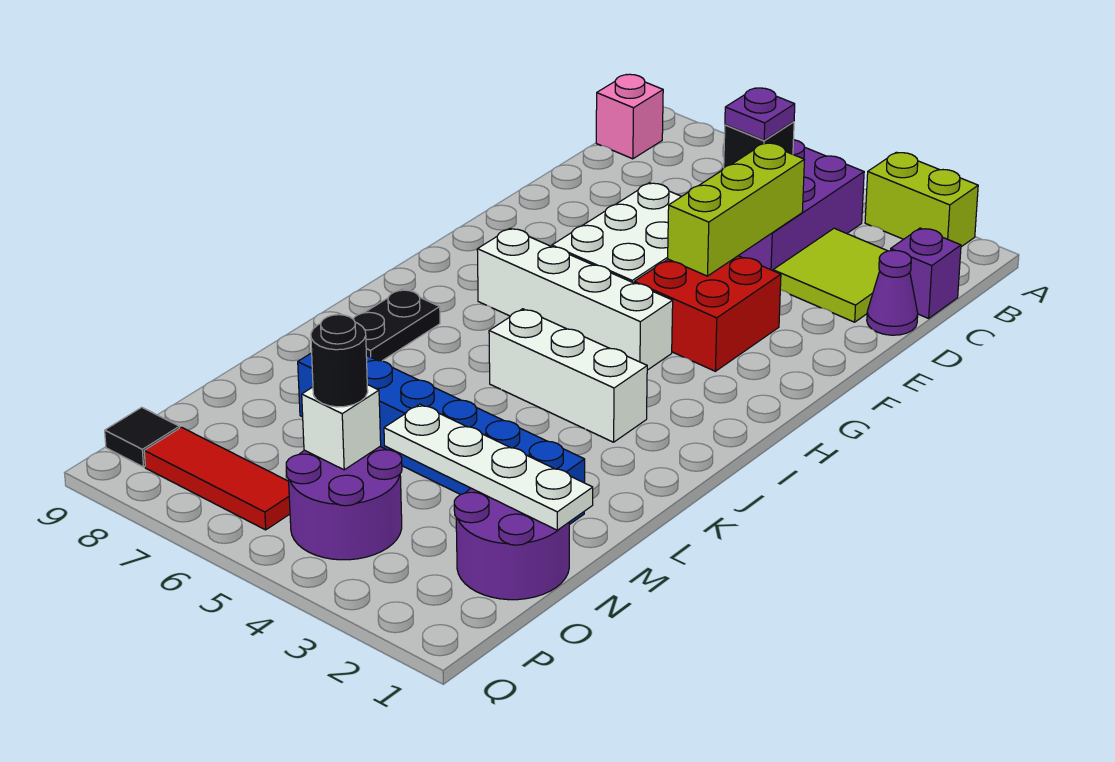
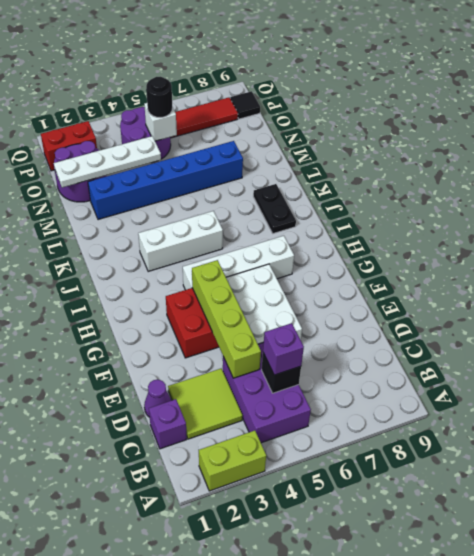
pink brick B9 level 1 -> none
purple plate C5 level 3 -> purple brick C5 level 3
lime brick D4:F4 level 2 -> lime brick D4:G4 level 2
none -> red brick P1:P2 level 1

